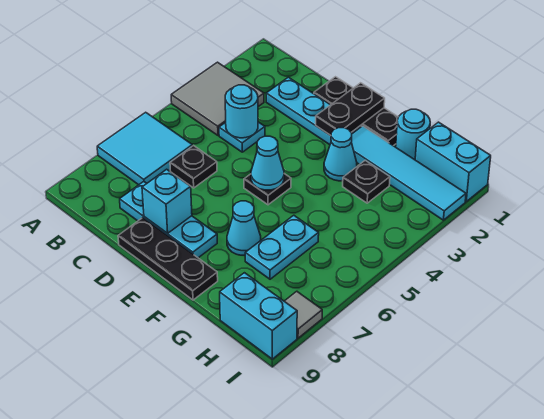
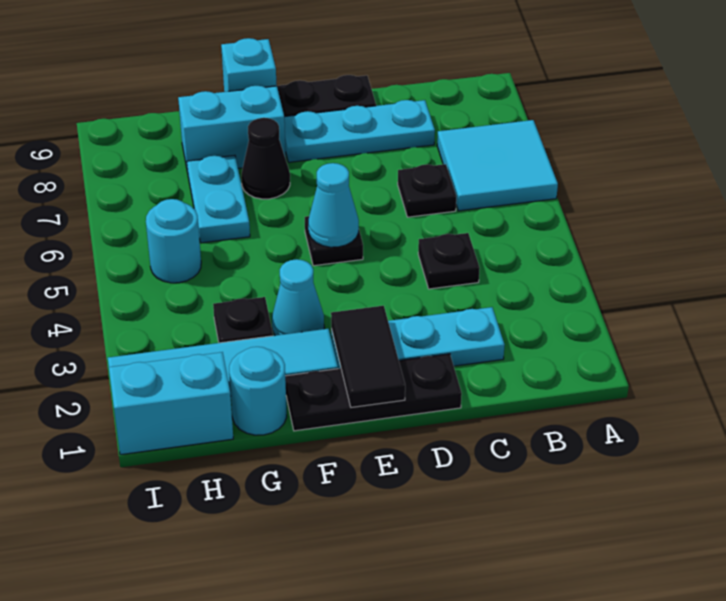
grey tile A3:B4 level 1 -> none
cyan plate C4 level 1 -> black plate C4 level 1
cyan round brick C4 level 2 -> cyan round brick H5 level 1
cyan brick D8 level 2 -> cyan brick F9 level 2
black plate E1:E2 level 2 -> black tile E1:E2 level 2
cyan cone F7 level 1 -> black cone F7 level 1
cyan brick H9:I9 level 1 -> cyan brick F8:G8 level 1
grey tile I8 level 1 -> none

